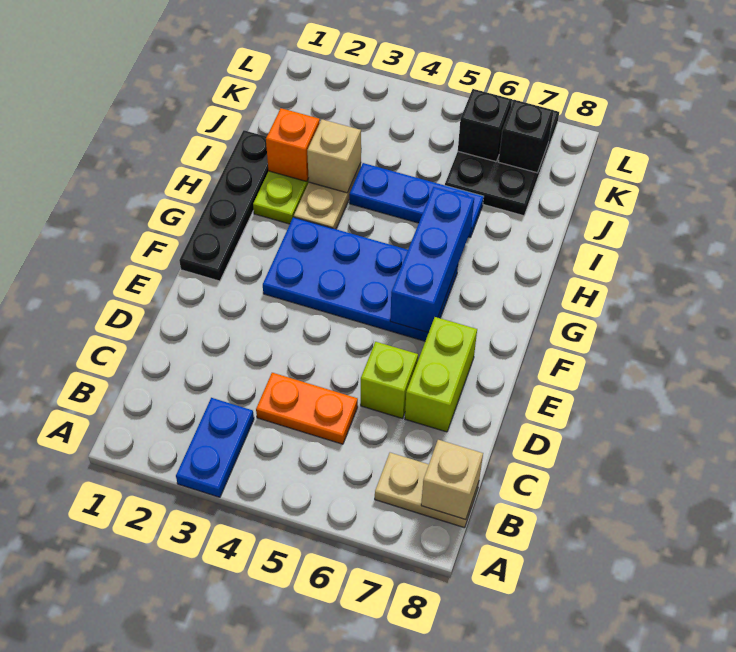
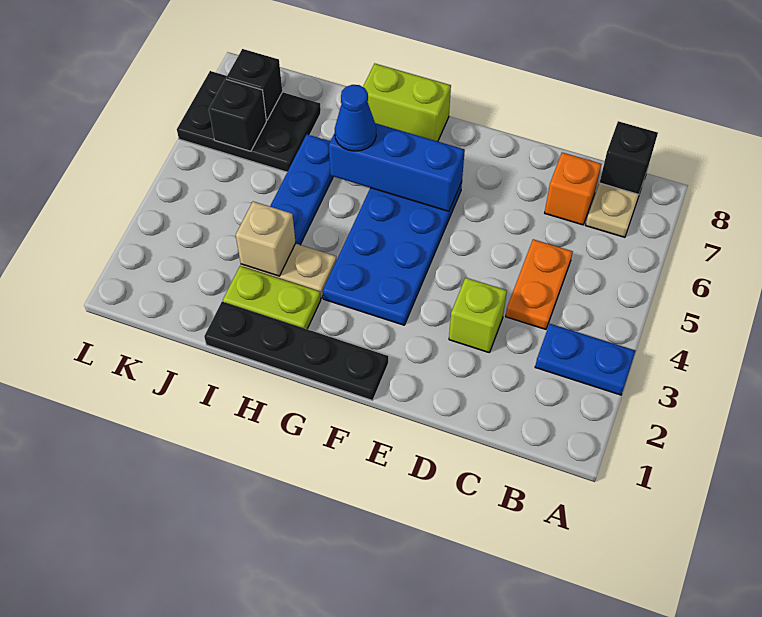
tan brick B8 level 2 -> black brick B8 level 2
lime brick D6 level 1 -> lime brick D3 level 1
lime brick D7:E7 level 1 -> lime brick G8:H8 level 1
none -> blue cone H6 level 3
orange brick I2 level 2 -> orange brick C7 level 1

